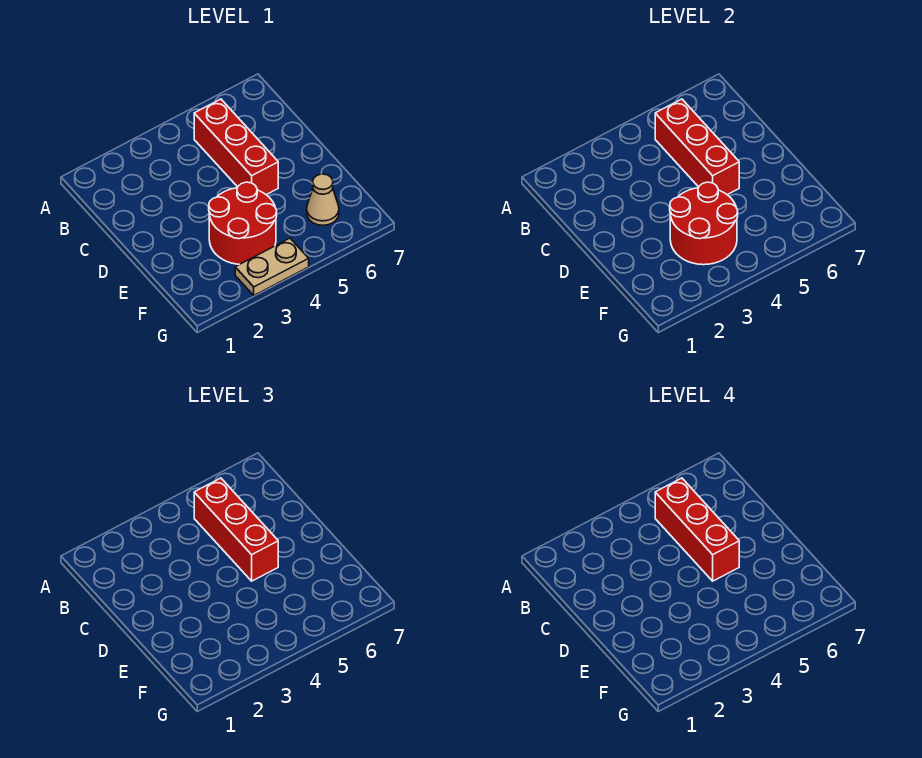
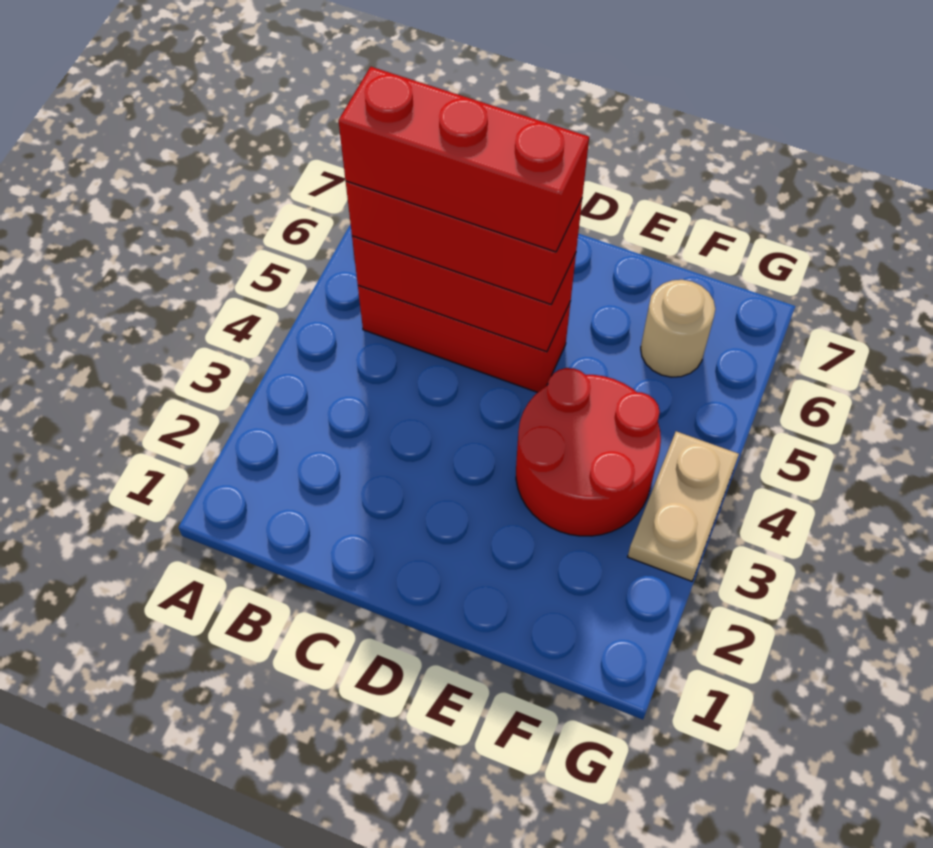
red round brick E3:F4 level 2 -> none
tan cone F6 level 1 -> tan round brick F6 level 1

